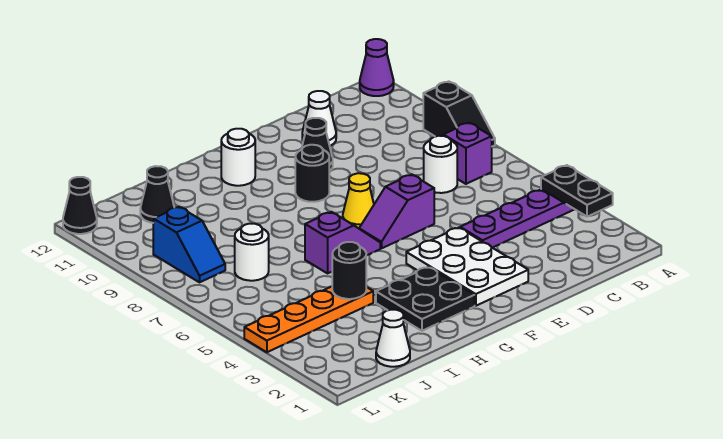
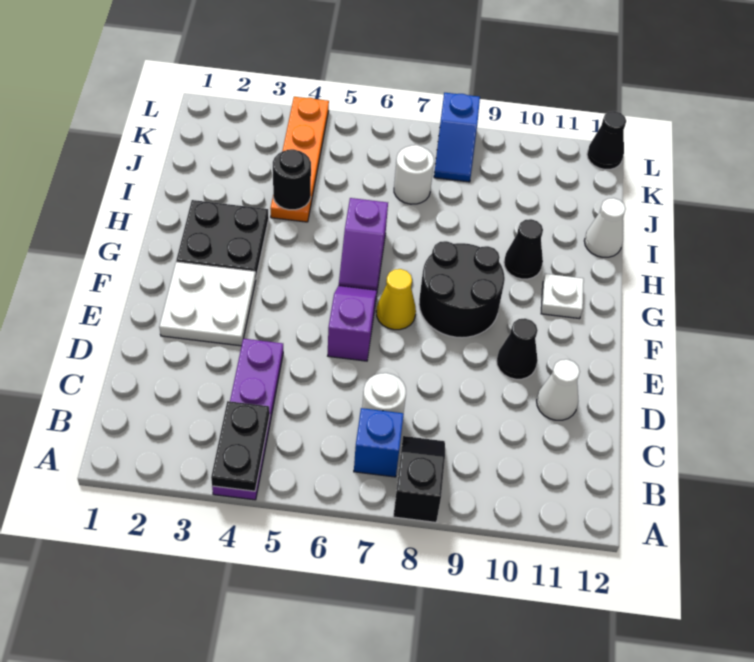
black plate A3:A4 level 2 -> black plate A4:B4 level 2
black slope A8:A9 level 1 top 9 -> black slope A8:B8 level 1 top A
purple cone A12 level 1 -> none
purple brick B7 level 1 -> blue brick B7 level 1
white plate E2:F4 level 1 -> white plate E2:F3 level 1
black round brick F9 level 1 -> black round brick F8:G9 level 1
white round brick G11 level 1 -> white plate G11 level 1
white cone J1 level 1 -> white cone I12 level 1
black cone J11 level 1 -> black cone H10 level 1
blue slope K8:K9 level 1 top 9 -> blue slope K8:L8 level 1 top L

